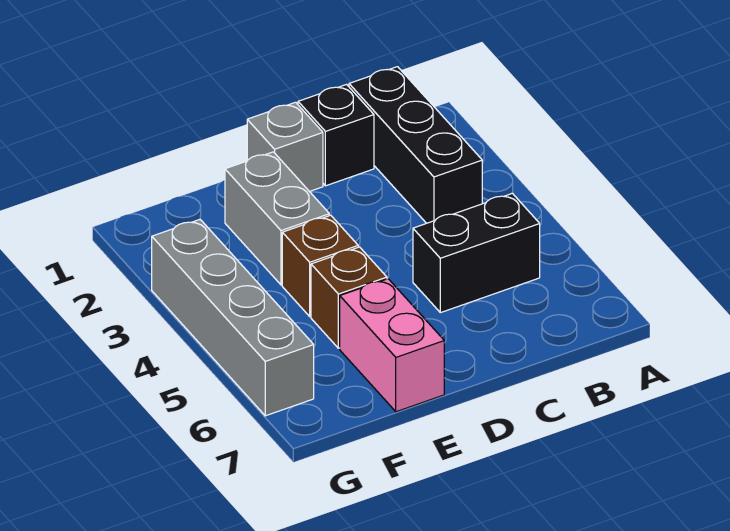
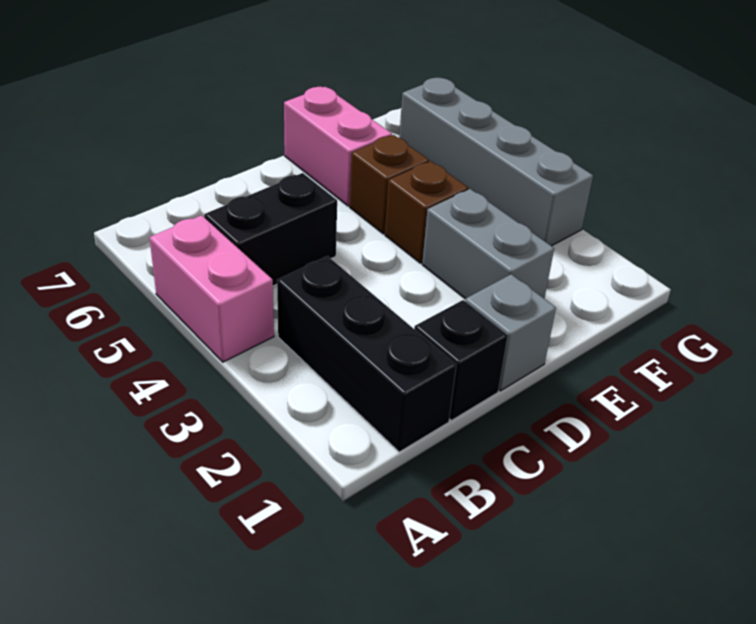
none -> pink brick A4:A5 level 1

